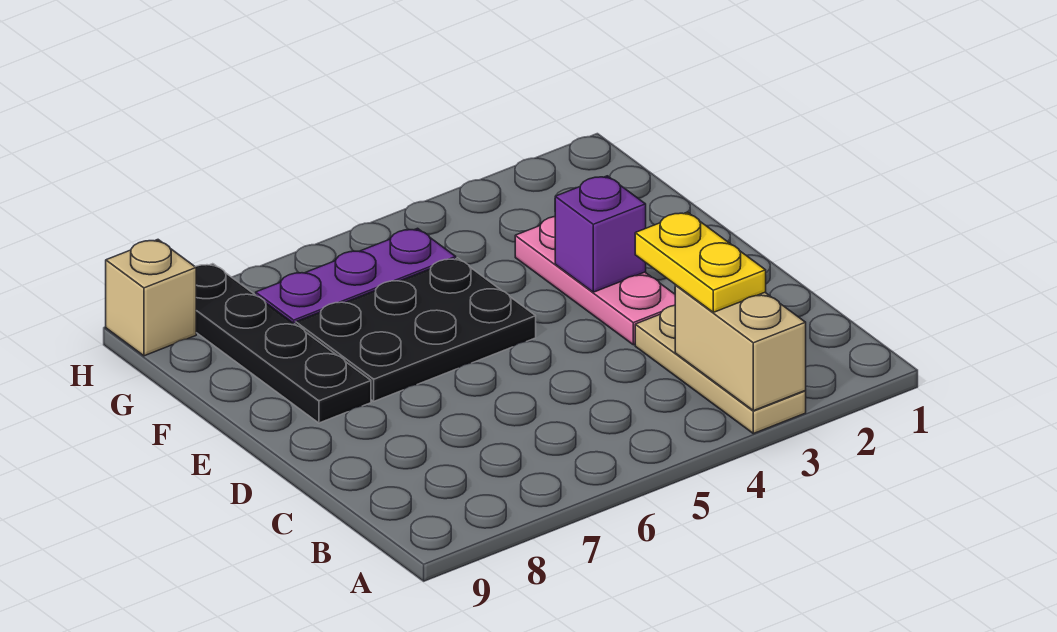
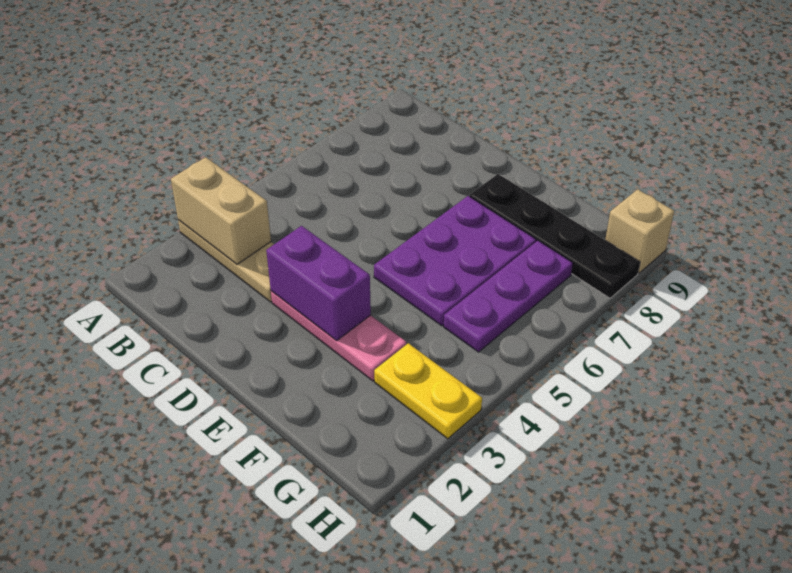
yellow plate B3:C3 level 3 -> yellow plate G3:H3 level 1
purple brick E3 level 2 -> purple brick D3:E3 level 2
black plate E5:F7 level 1 -> purple plate E5:F7 level 1

